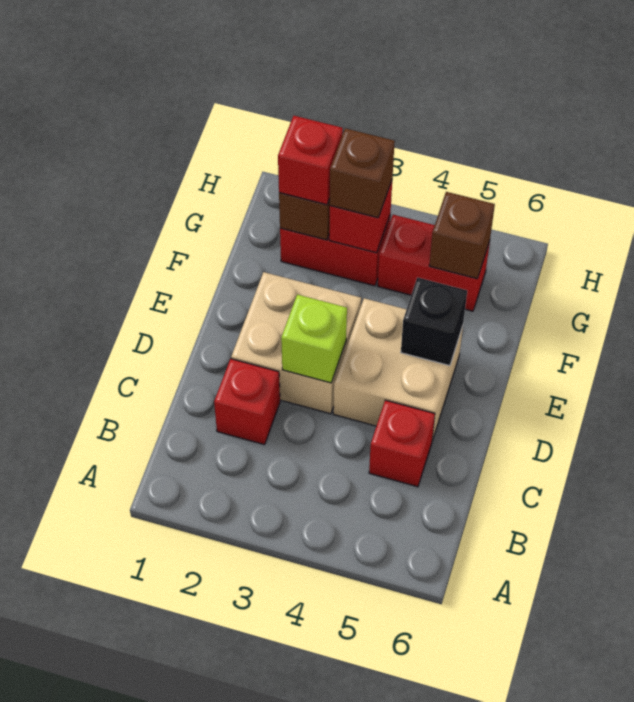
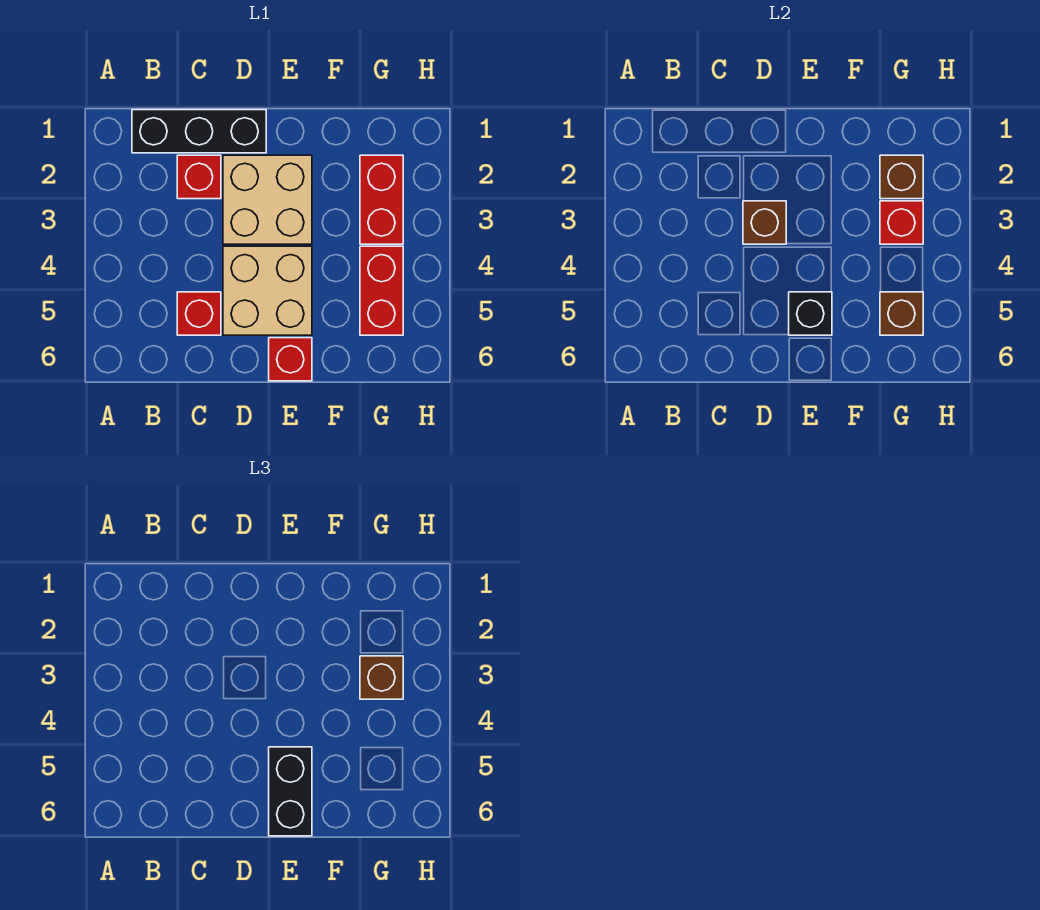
none -> black brick B1:D1 level 1
lime brick D3 level 2 -> brown brick D3 level 2
none -> black brick E5:E6 level 3
red brick G2 level 3 -> red brick E6 level 1

